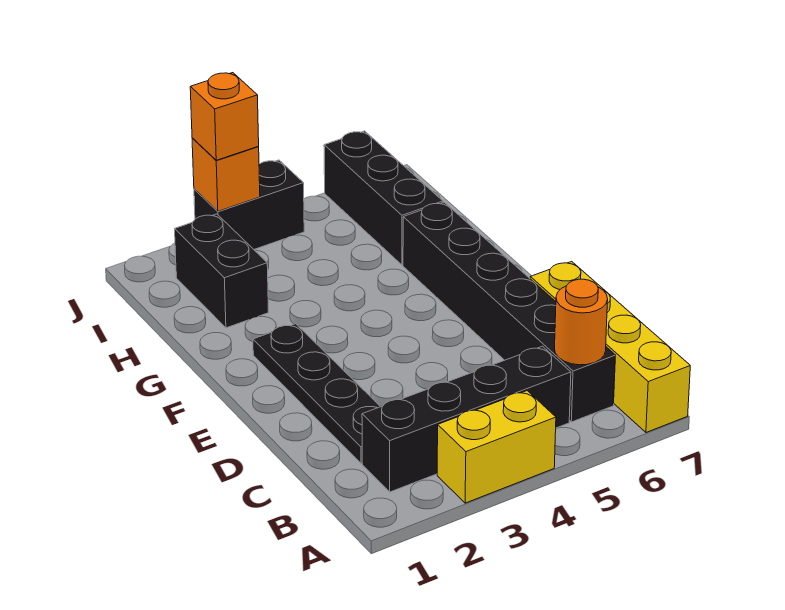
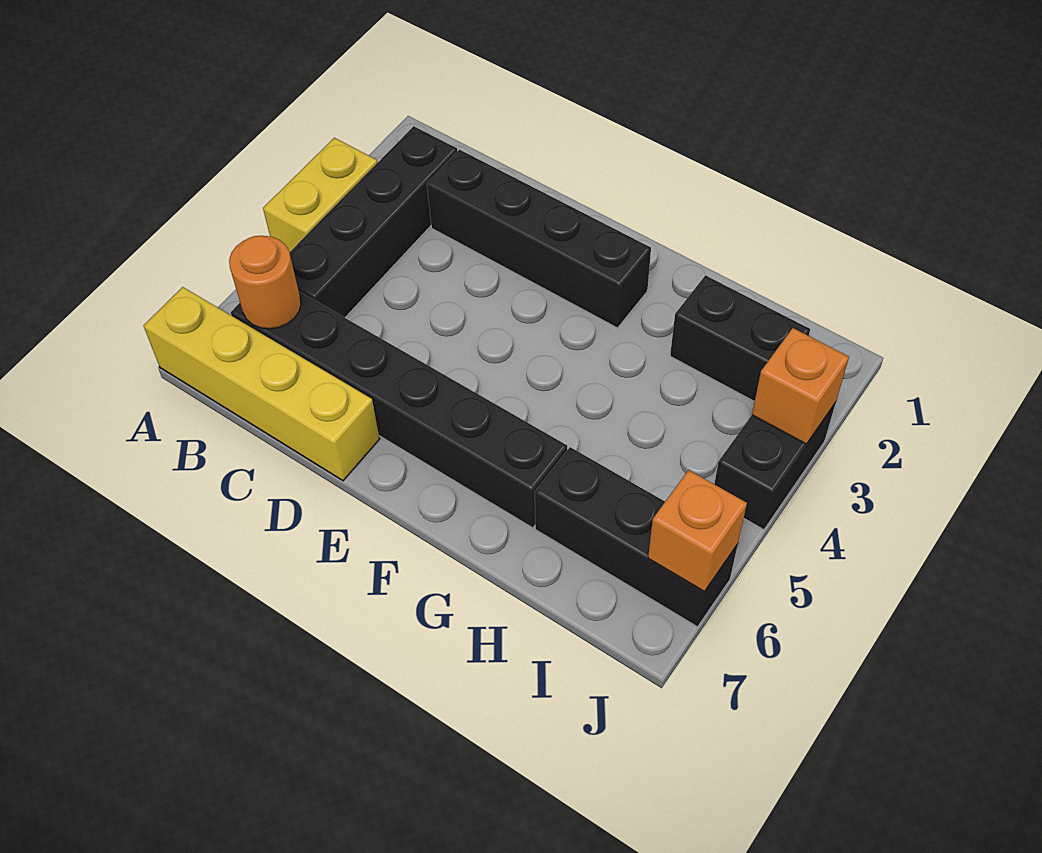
black plate C2:F2 level 1 -> black brick C2:F2 level 1
orange brick J3 level 3 -> orange brick J6 level 2

